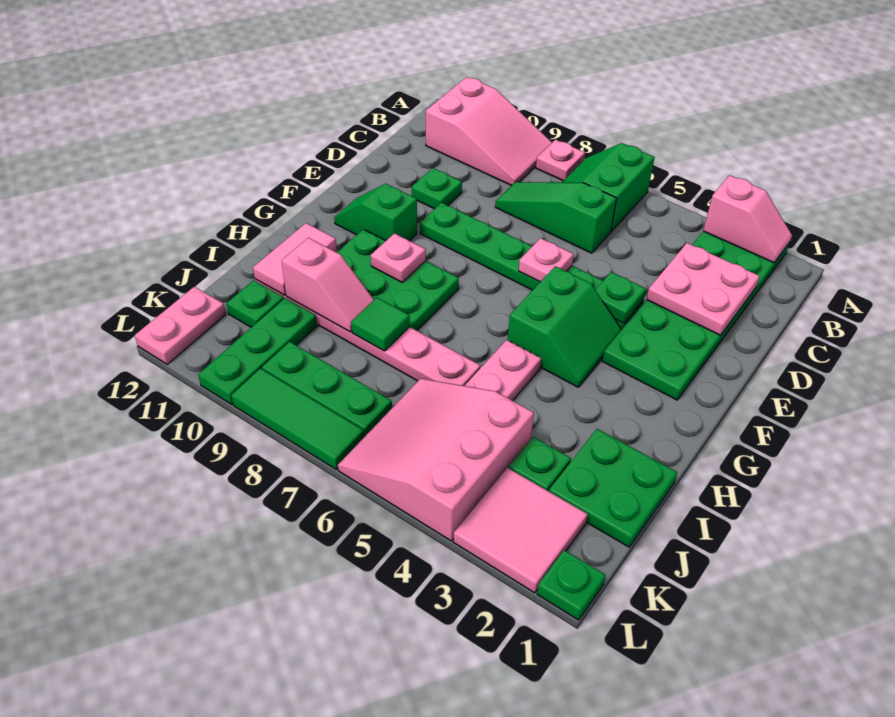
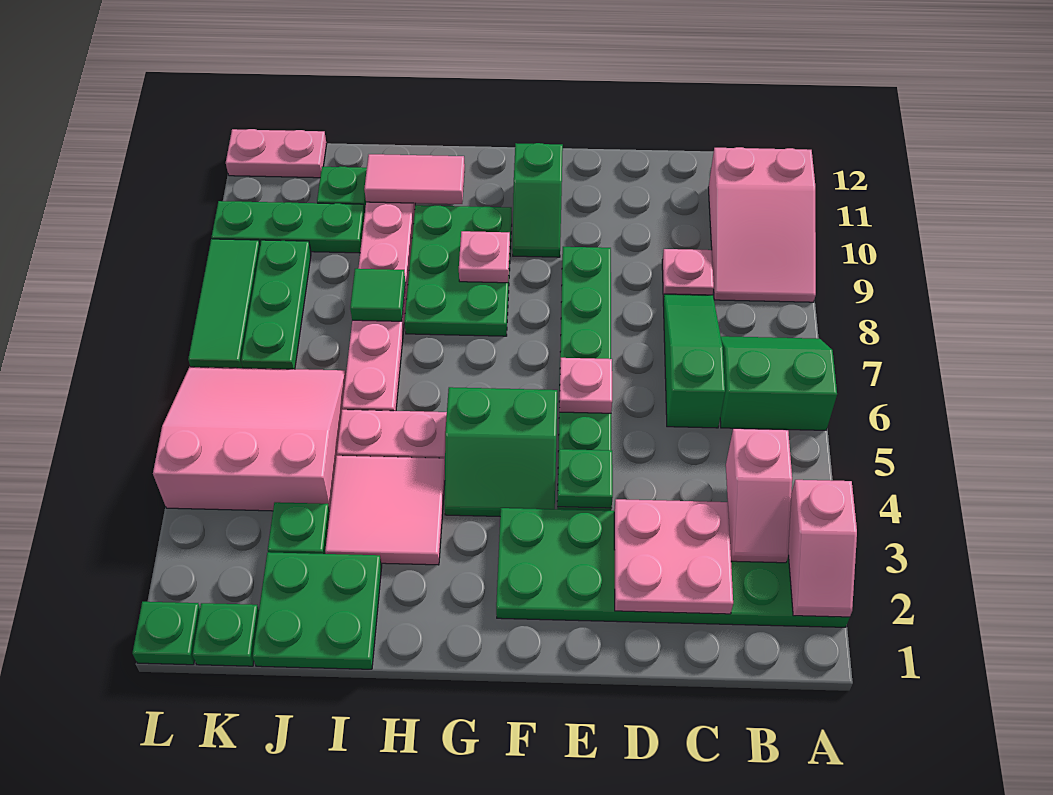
pink plate A8 level 1 -> pink plate C9 level 1
green plate D10 level 1 -> green plate K1 level 1
green slope F10:F11 level 1 top 10 -> green slope F10:F11 level 1 top 11
pink slope I9:I10 level 2 top 10 -> pink slope B3:B4 level 2 top 4
pink tile K2:L3 level 1 -> pink tile H3:I4 level 1

